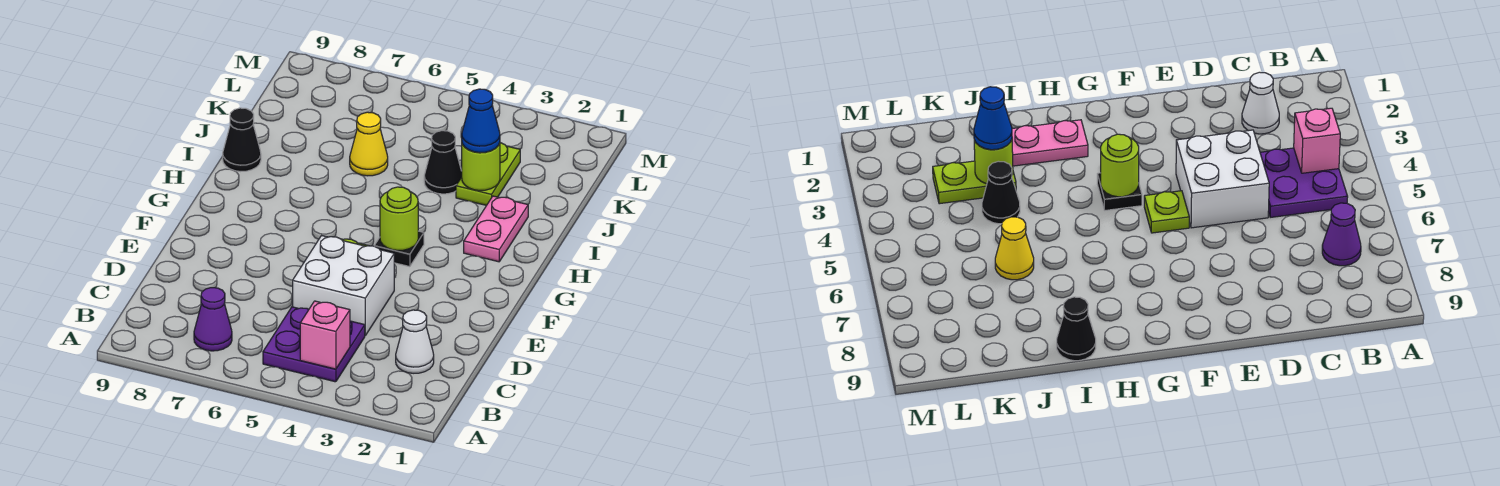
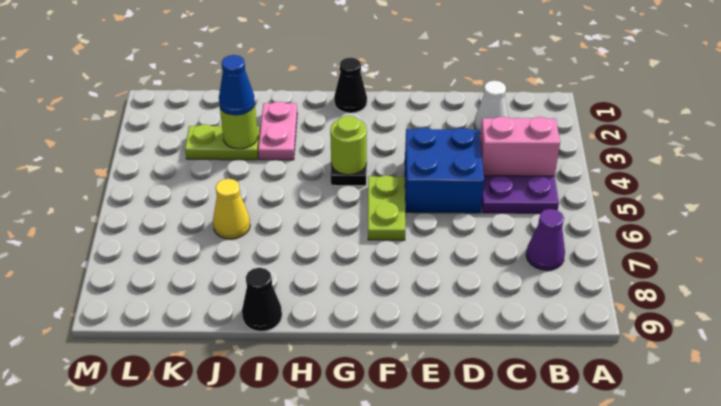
pink brick B4 level 2 -> pink brick B4:C4 level 2
white brick D4:E5 level 1 -> blue brick D4:E5 level 1
lime plate F5 level 1 -> lime plate F5:F6 level 1
pink plate H2:I2 level 1 -> pink plate I2:I3 level 1
black cone J4 level 1 -> black cone G1 level 1

